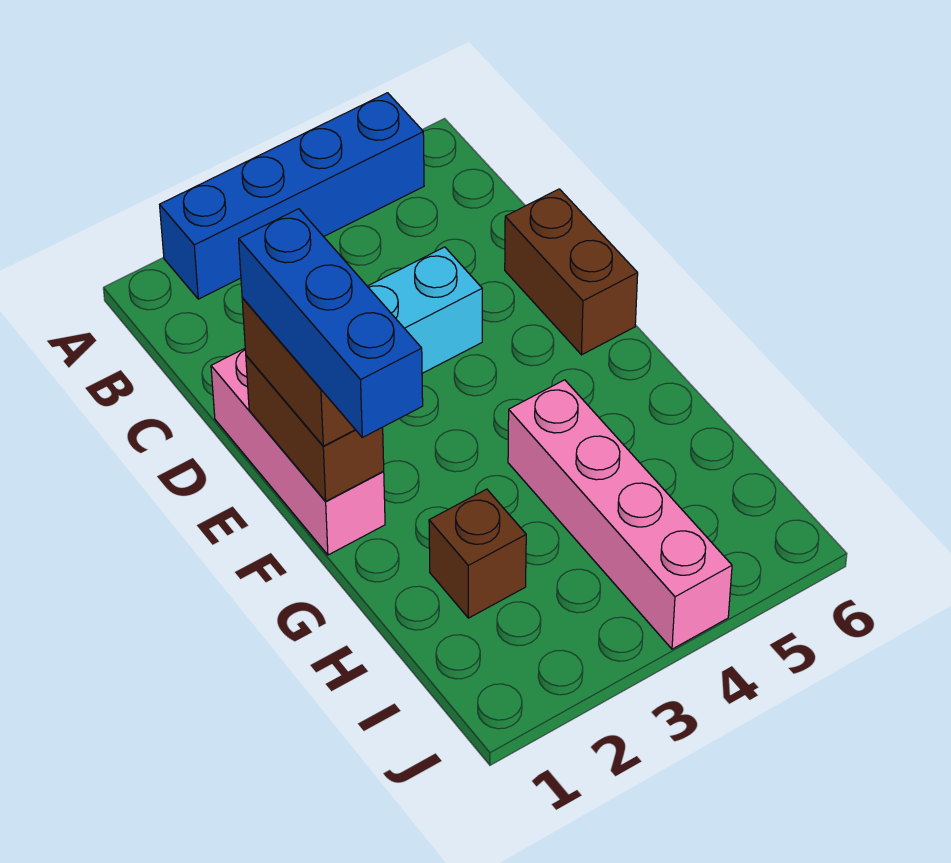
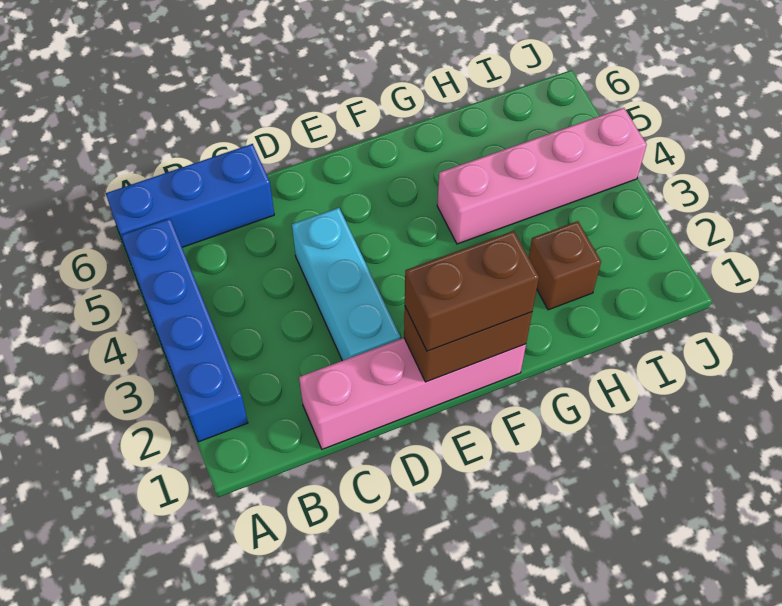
pink brick D1:F1 level 1 -> pink brick C1:F1 level 1
brown brick D6:E6 level 1 -> none
blue brick E1:G1 level 4 -> blue brick A6:C6 level 1

